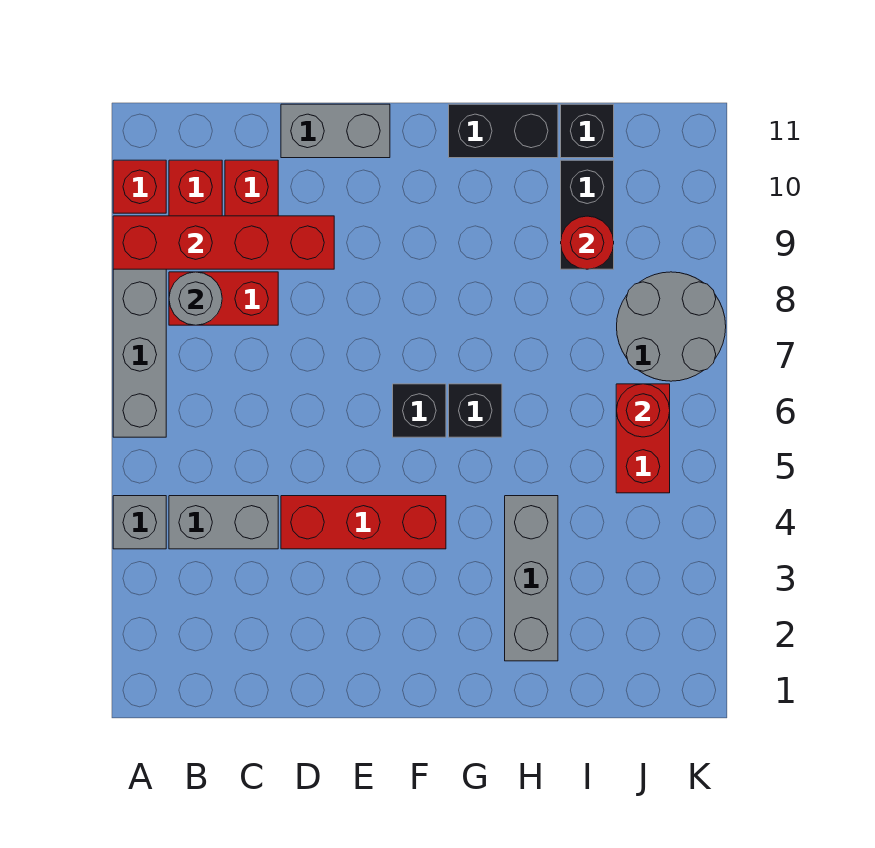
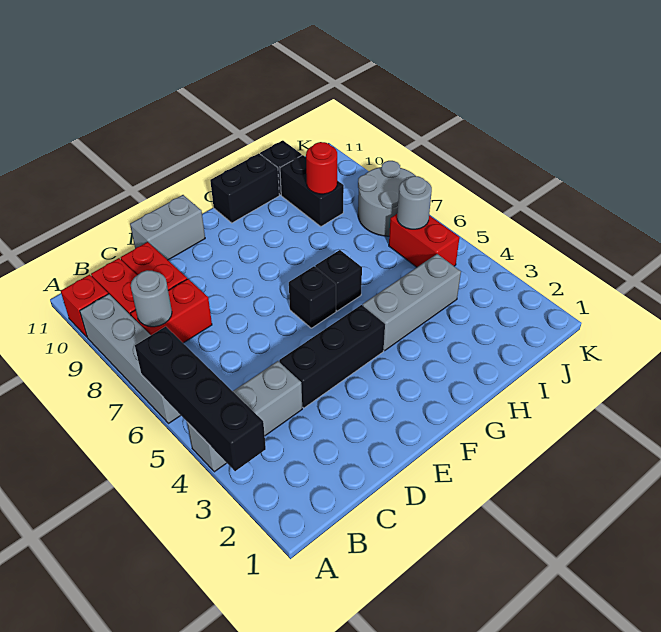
none -> black brick A3:A6 level 2
red brick A9:D9 level 2 -> none
red brick D4:F4 level 1 -> black brick D4:F4 level 1
grey brick H2:H4 level 1 -> grey brick G4:I4 level 1
red round brick J6 level 2 -> grey round brick J6 level 2

